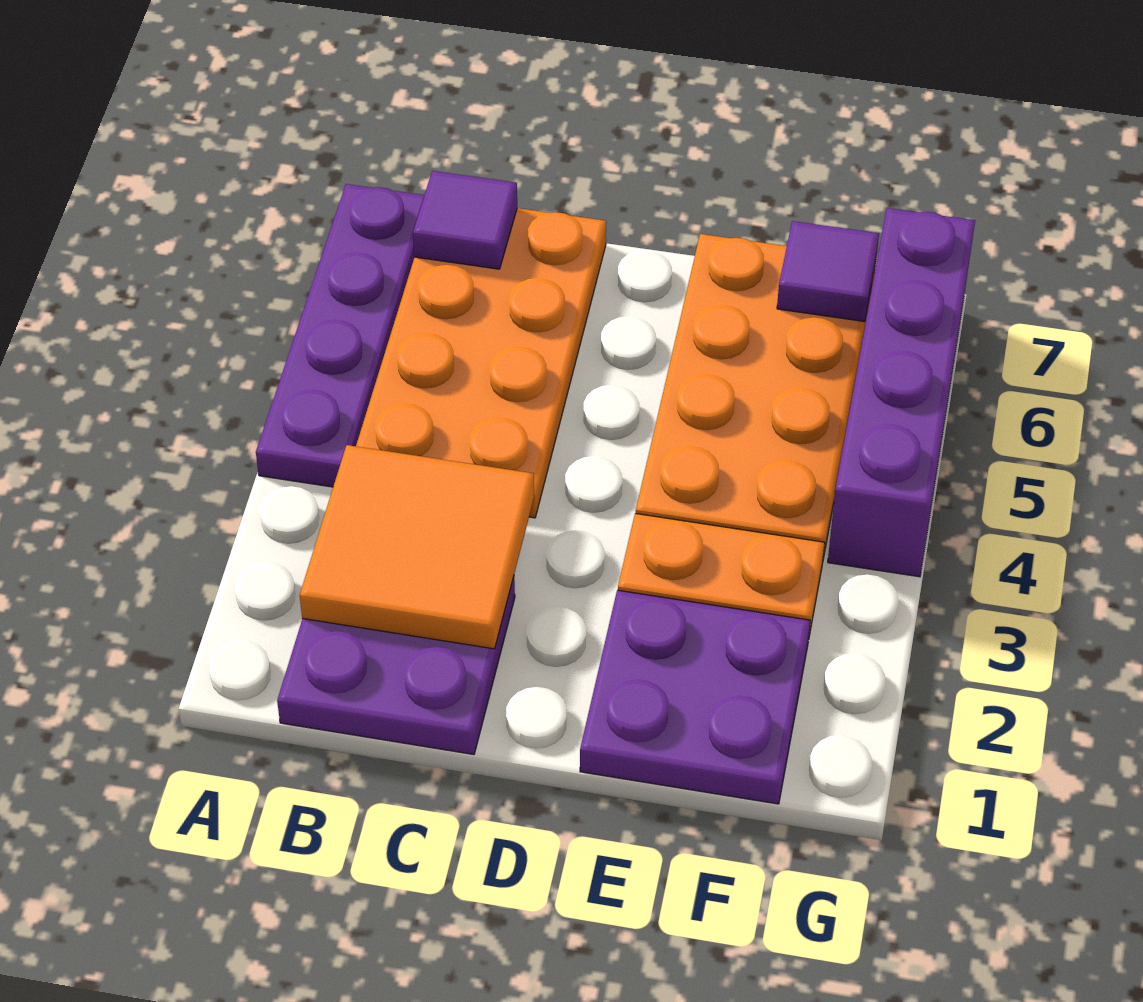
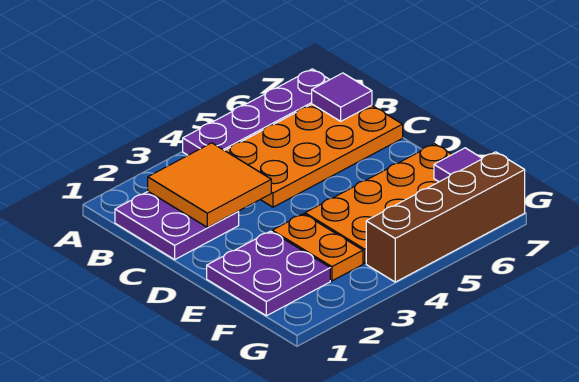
purple brick G4:G7 level 1 -> brown brick G4:G7 level 1

